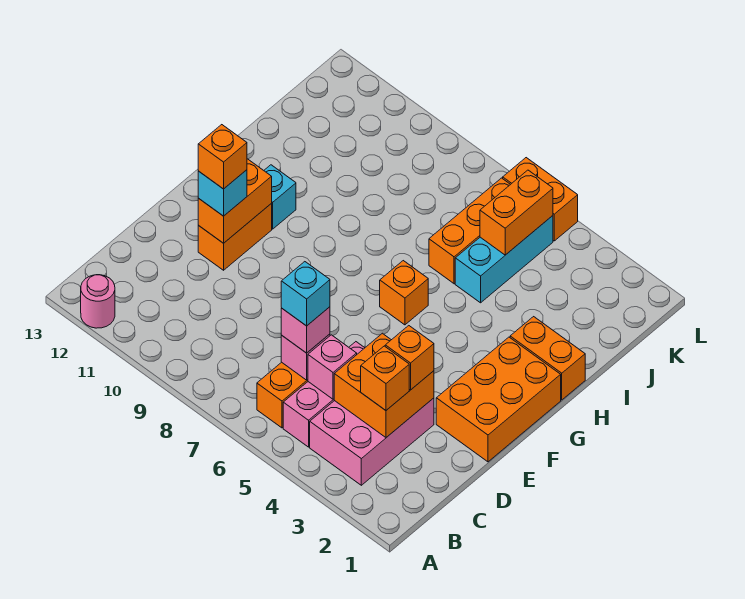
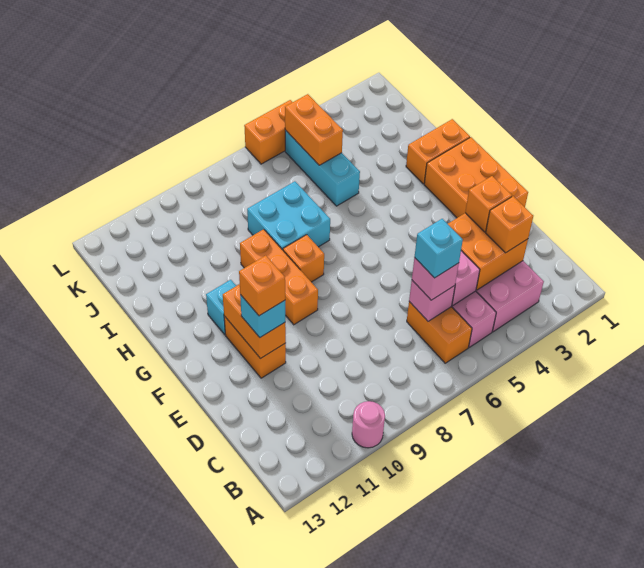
pink round brick A12 level 1 -> pink round brick A10 level 1
orange brick G6 level 1 -> orange brick G8 level 1
none -> cyan brick H7:I8 level 1
orange brick I6:K6 level 1 -> orange brick F9:H9 level 1

